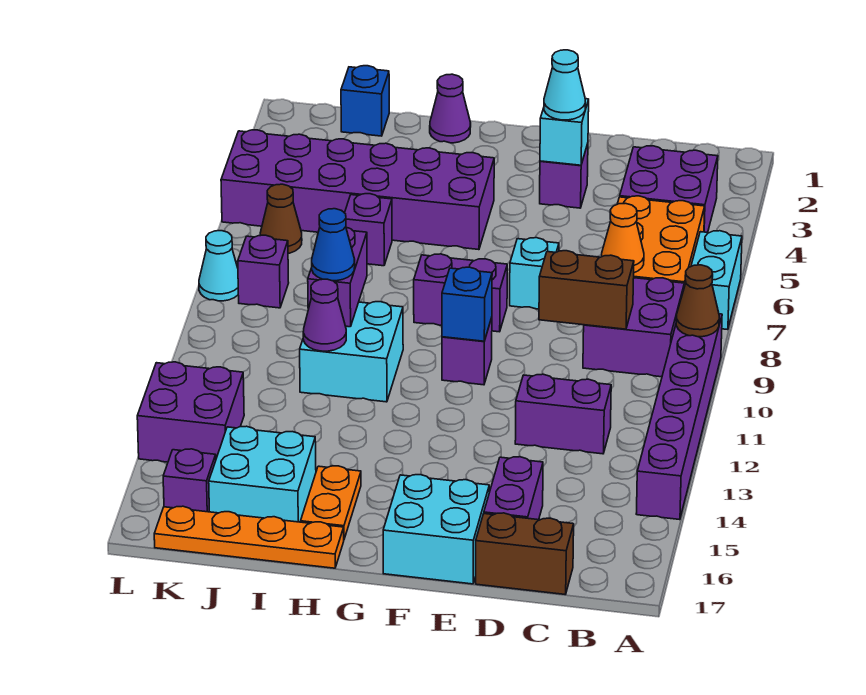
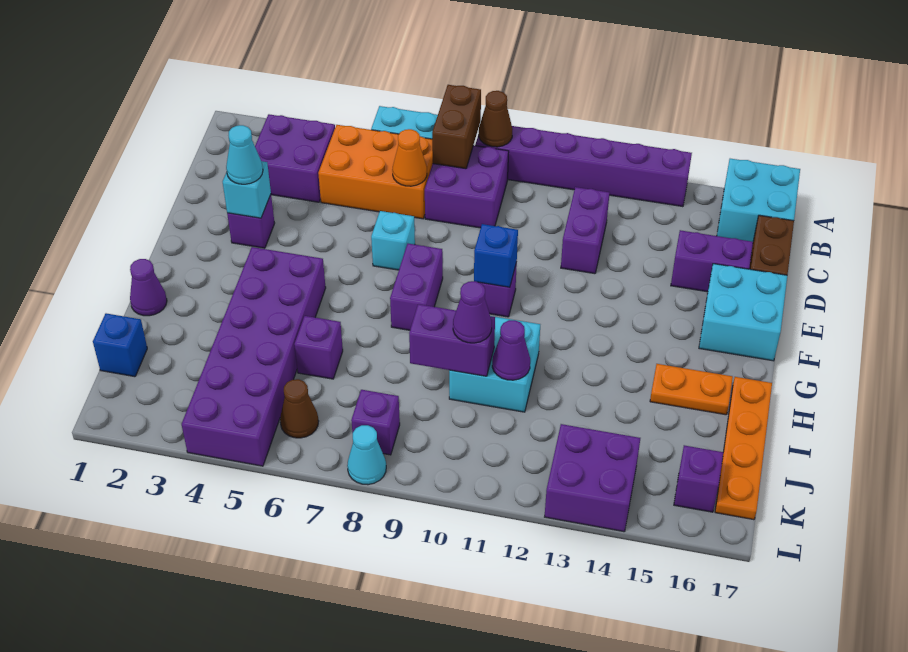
brown brick C9:D9 level 2 -> brown brick A8:B8 level 2
blue cone I10 level 3 -> purple cone I10 level 3
cyan brick I15:J16 level 1 -> cyan brick A16:B17 level 1

